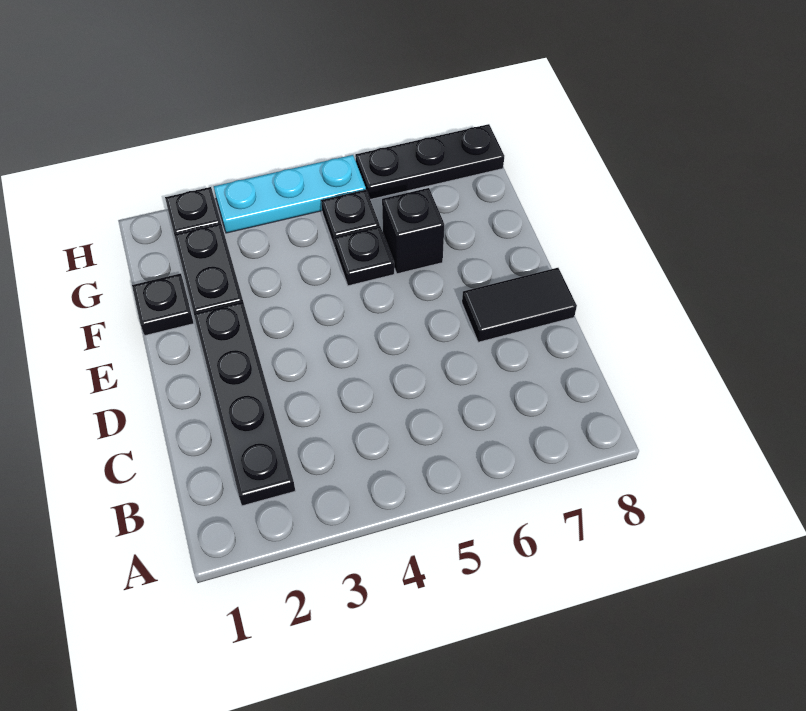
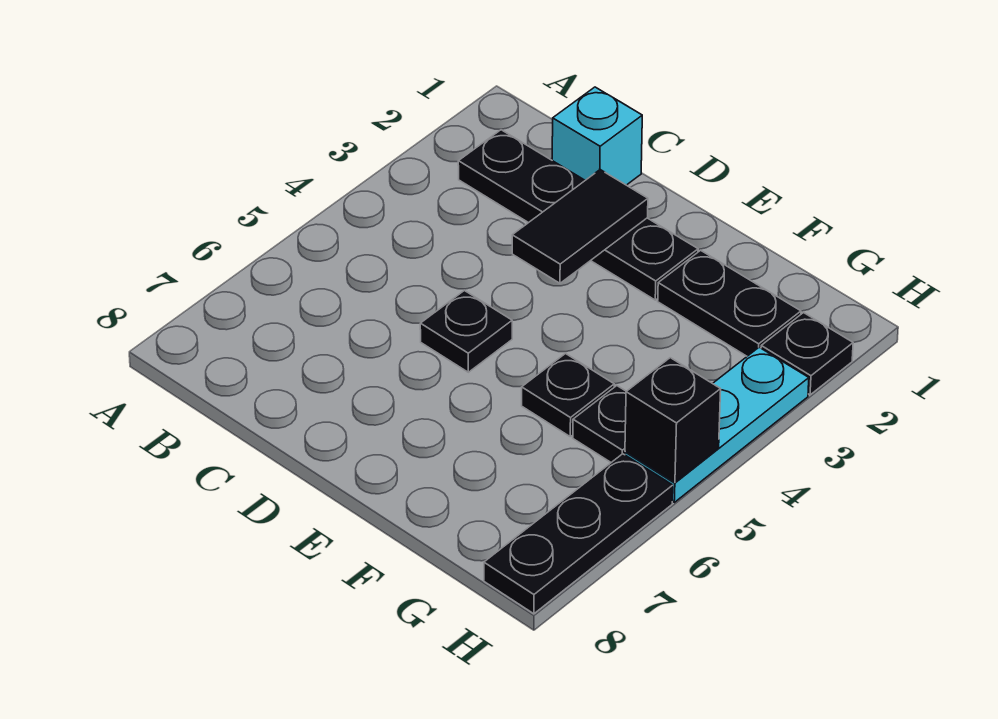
none -> cyan brick C1 level 1
black tile D7:D8 level 1 -> black tile D2:D3 level 2
black plate F1 level 1 -> black plate D5 level 1
black brick F6 level 1 -> black brick H5 level 2

